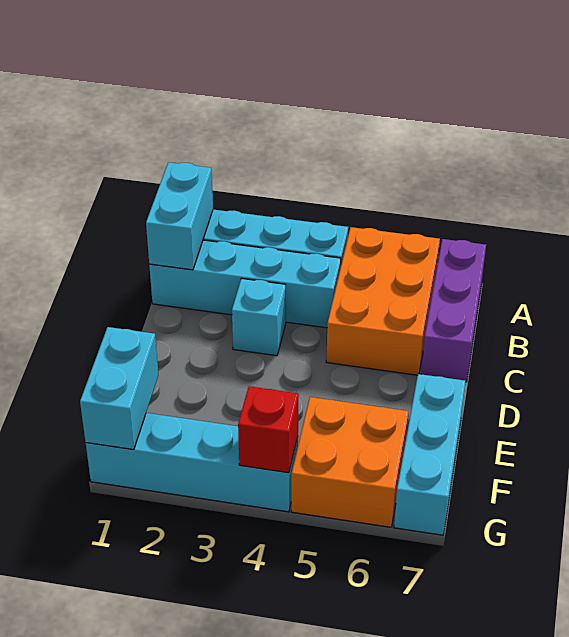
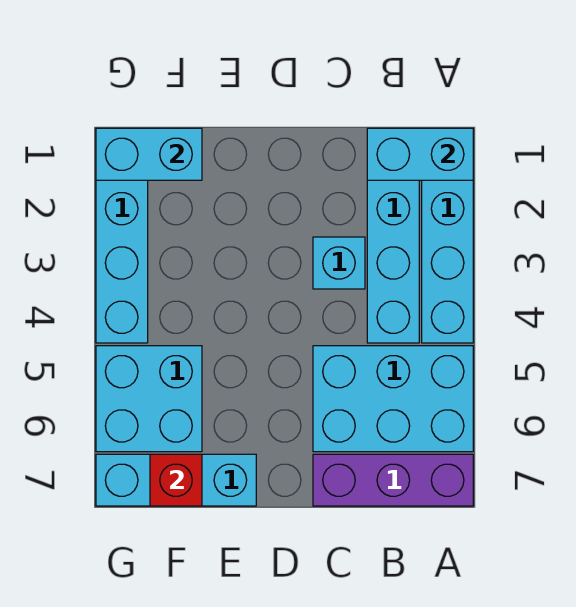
orange brick A5:C6 level 1 -> cyan brick A5:C6 level 1
orange brick F5:G6 level 1 -> cyan brick F5:G6 level 1
red brick G4 level 2 -> red brick F7 level 2

